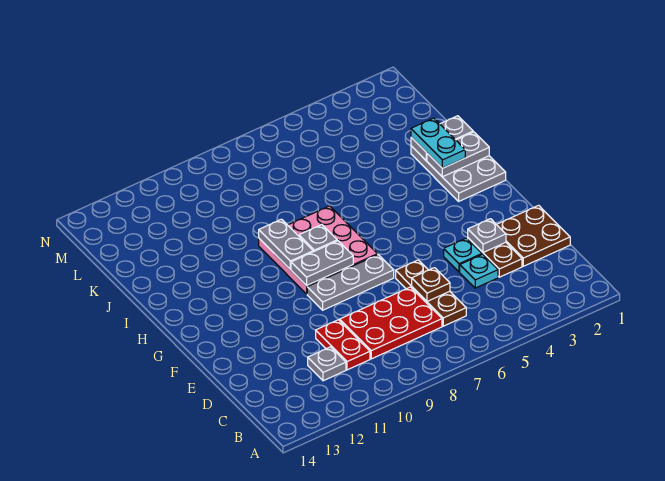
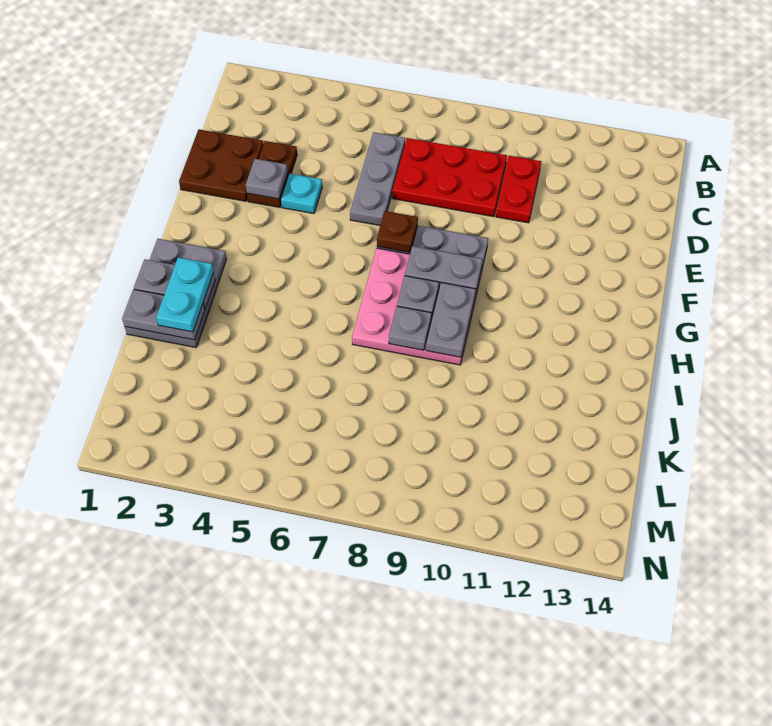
brown plate C6:E6 level 1 -> grey plate C6:E6 level 1
grey plate C11 level 1 -> grey plate I8 level 2
cyan plate D4 level 1 -> none
brown plate D6 level 2 -> brown plate F7 level 2

